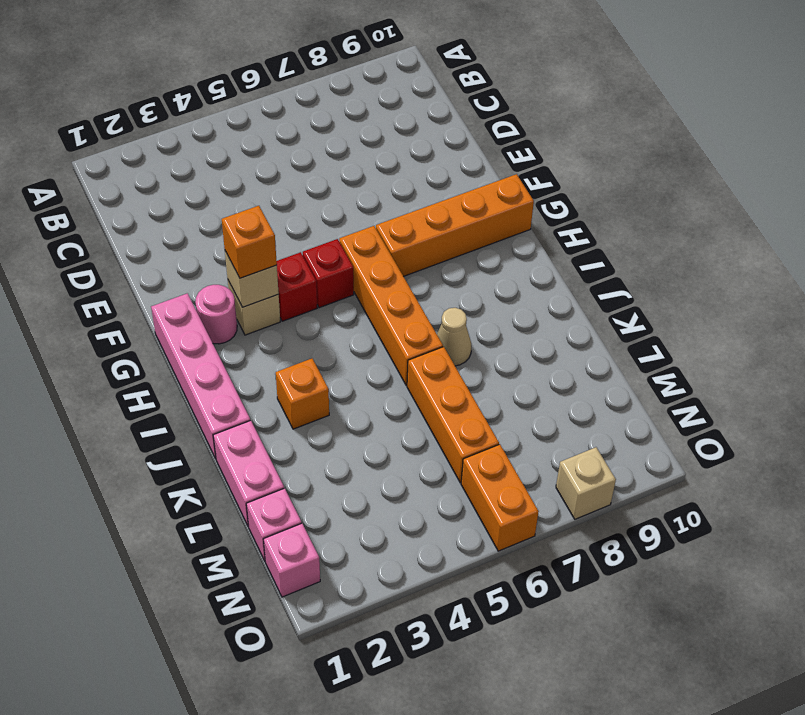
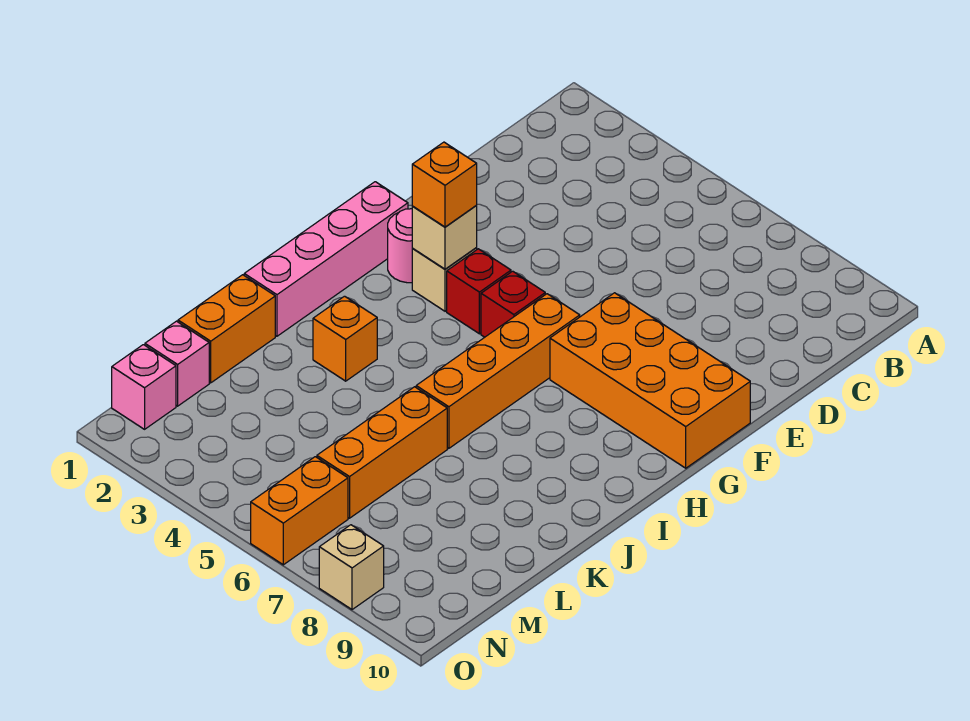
orange brick G7:G10 level 1 -> orange brick F7:G10 level 1
tan cone J7 level 1 -> none
pink brick K1:L1 level 1 -> orange brick K1:L1 level 1

